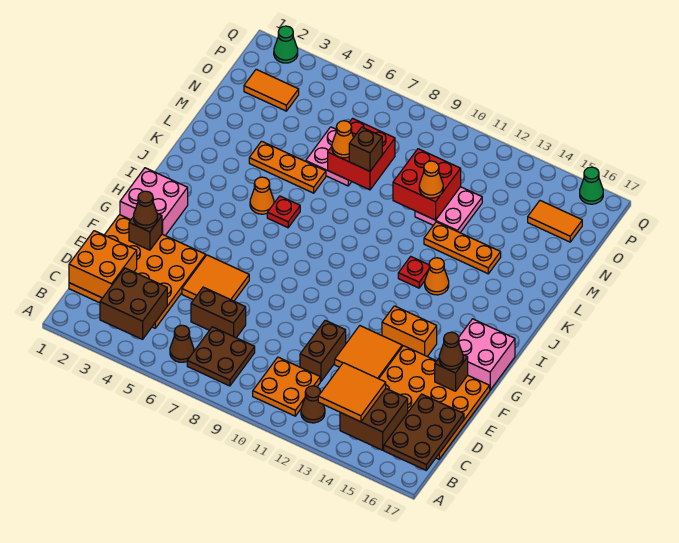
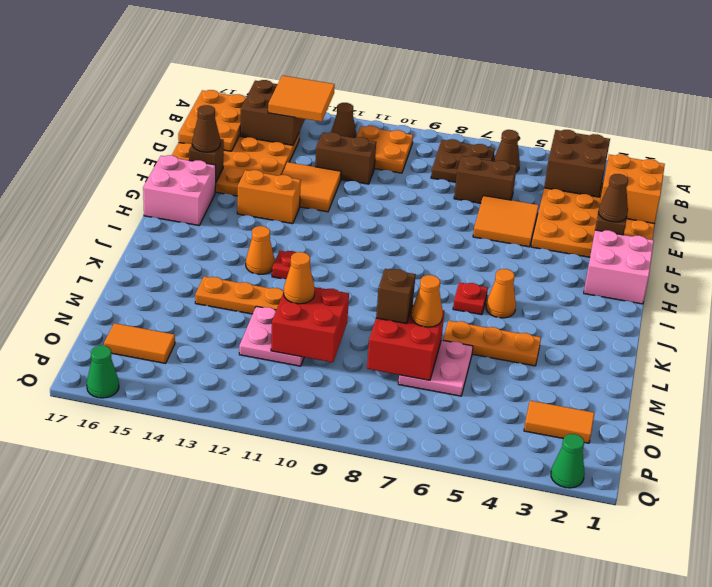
brown plate B16:D17 level 2 -> orange plate B16:D17 level 2
brown brick D11:E11 level 1 -> brown brick D11:D12 level 1

